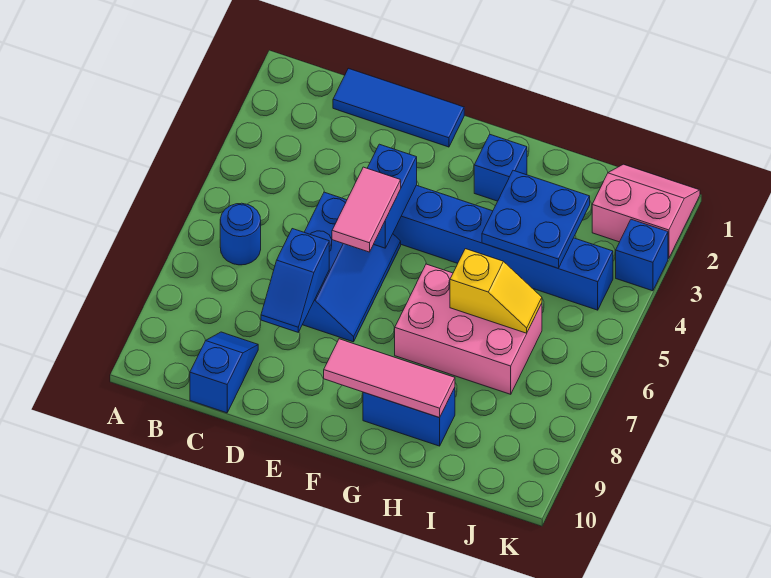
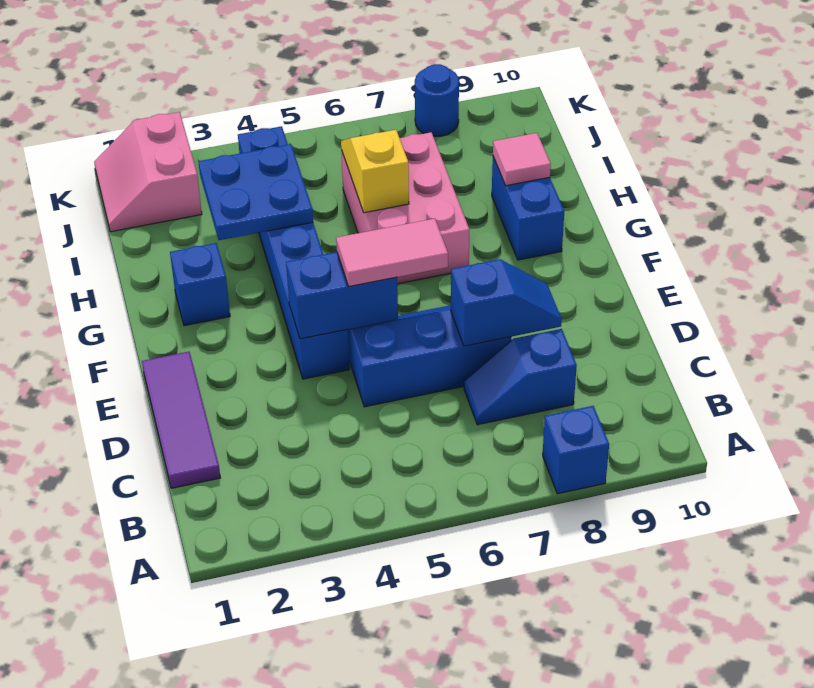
blue round brick B6 level 1 -> blue round brick K8 level 1
blue tile C1:E1 level 1 -> purple tile C1:E1 level 1
blue slope C9:C10 level 1 top 10 -> blue slope C7:C8 level 1 top 8
pink tile F9:H9 level 2 -> pink tile H9 level 2
blue brick K3 level 1 -> blue brick A8 level 1

